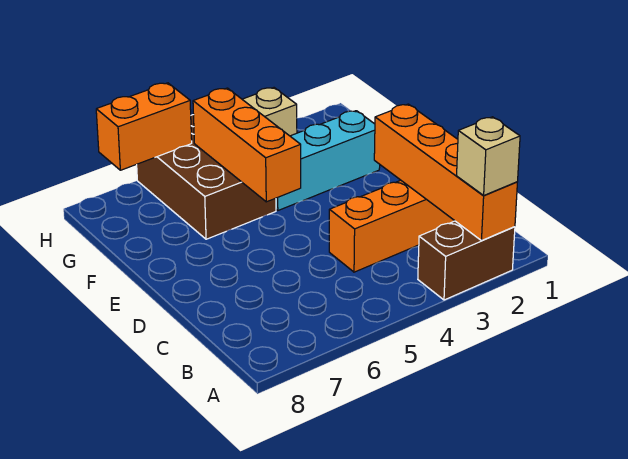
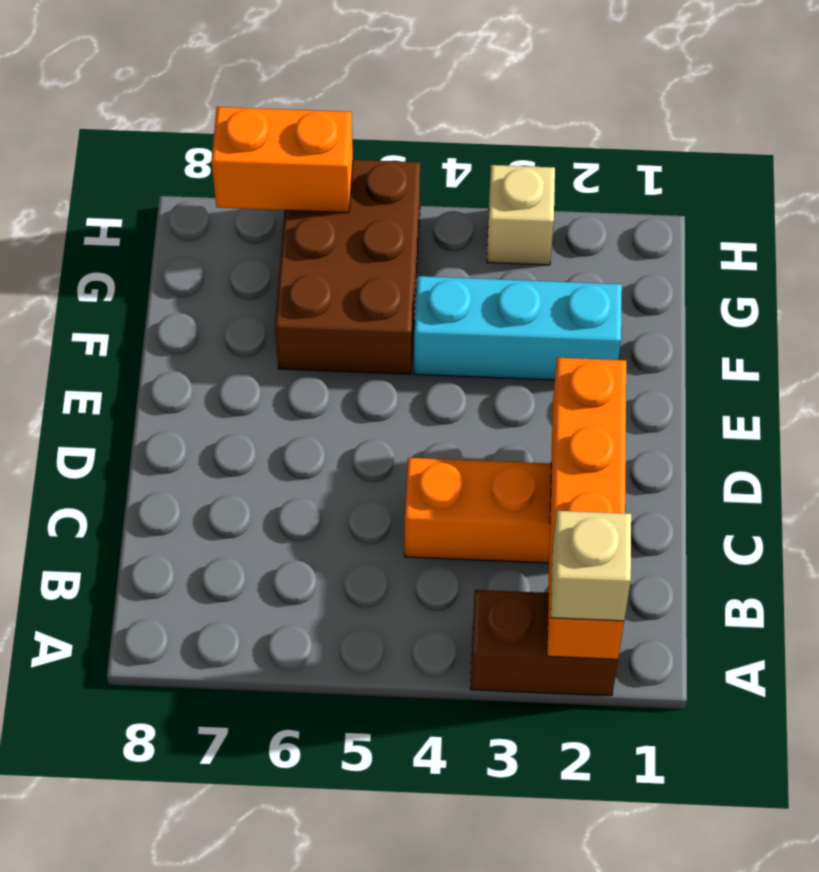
orange brick E5:G5 level 2 -> none

